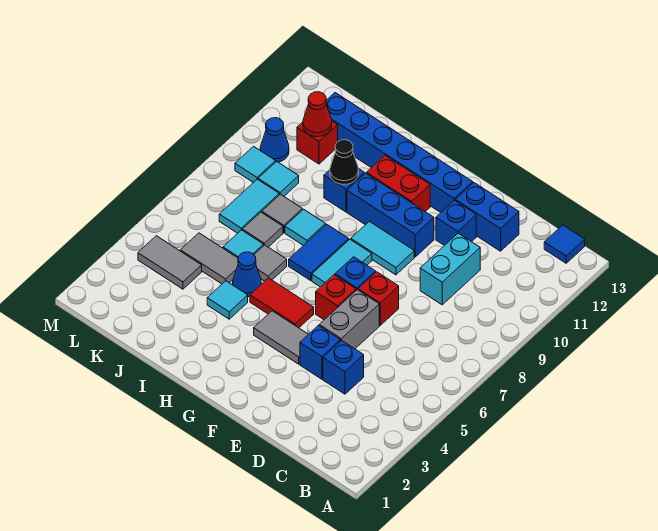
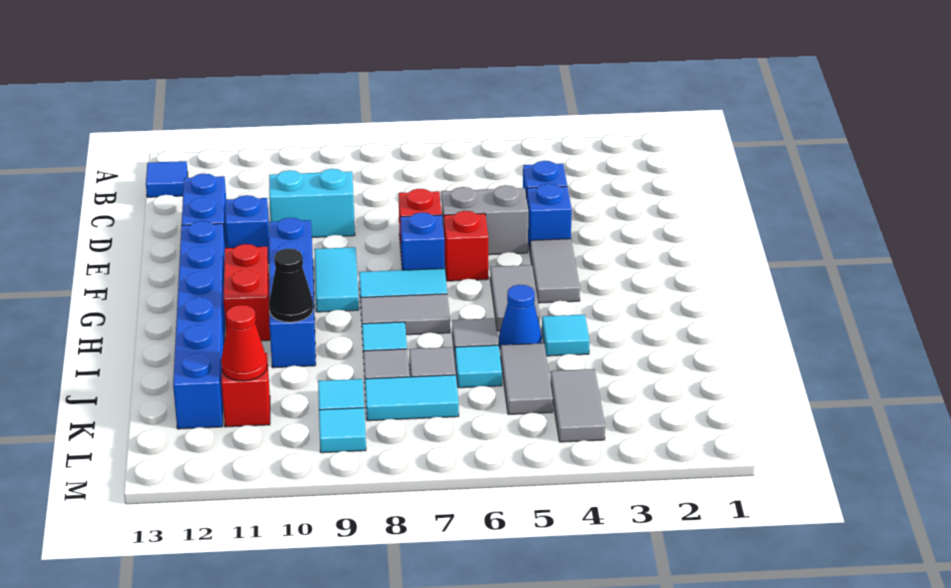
red tile G5:H5 level 1 -> grey tile G5:H5 level 1
blue tile H7:H8 level 1 -> grey tile H7:H8 level 1
blue cone L10 level 1 -> none

